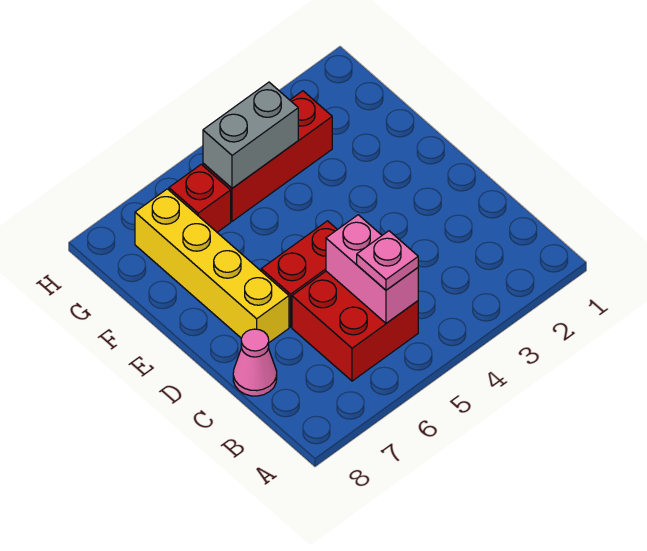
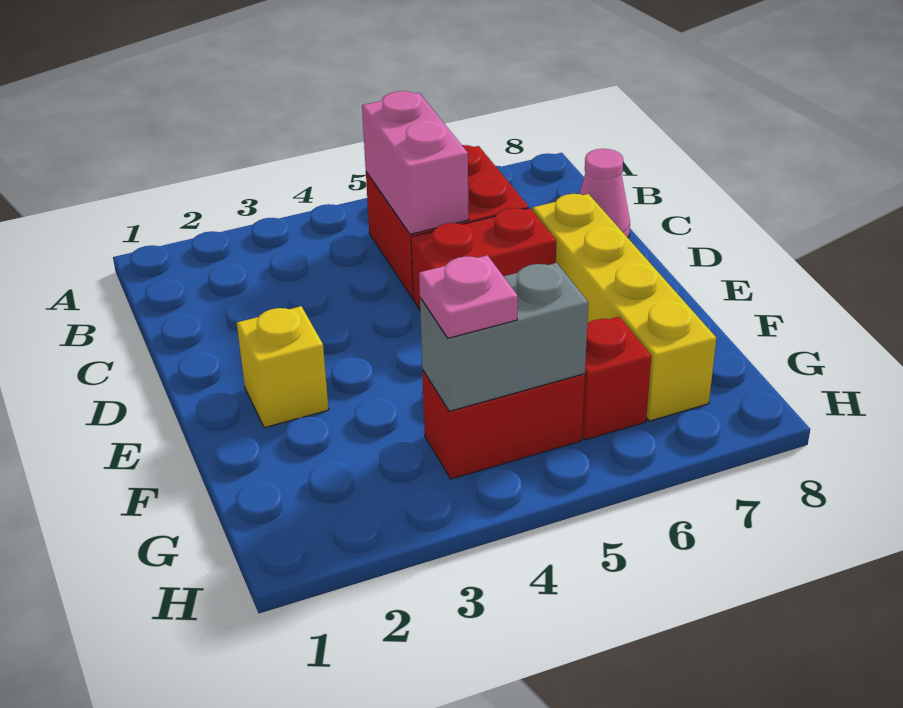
pink plate B5 level 3 -> pink plate G4 level 3
none -> yellow brick E2 level 1
red brick G3:G5 level 1 -> red brick G4:G5 level 1

